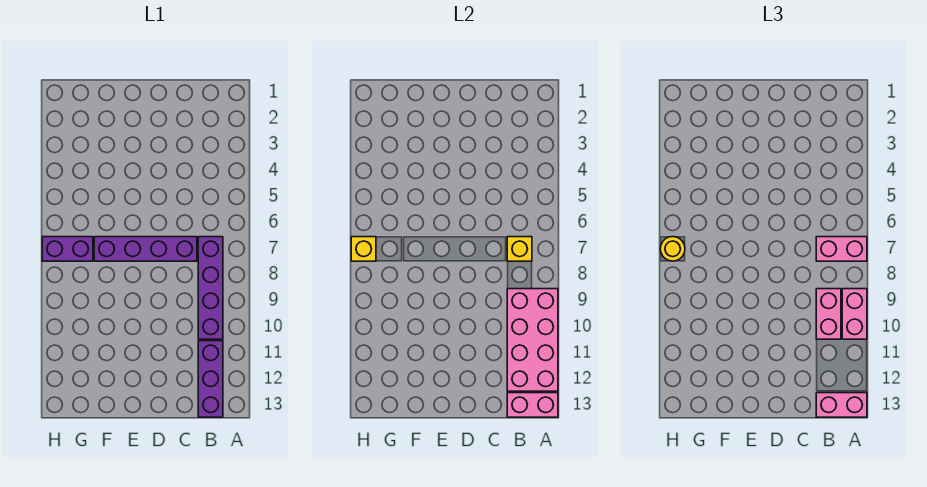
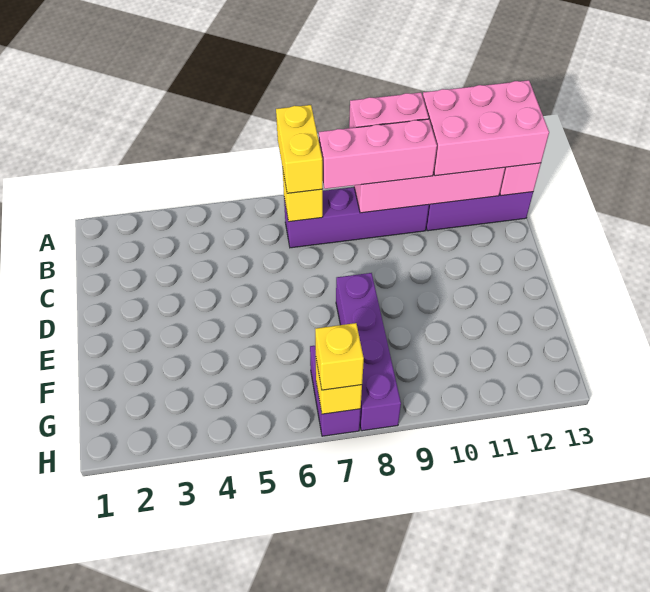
pink brick A7:B7 level 3 -> yellow brick A7:B7 level 3
pink brick A13:B13 level 3 -> pink brick A11:B13 level 3
pink brick B9:B10 level 3 -> pink brick B8:B10 level 3
purple brick C7:F7 level 1 -> purple brick E8:H8 level 1
yellow round brick H7 level 3 -> yellow brick H7 level 3

